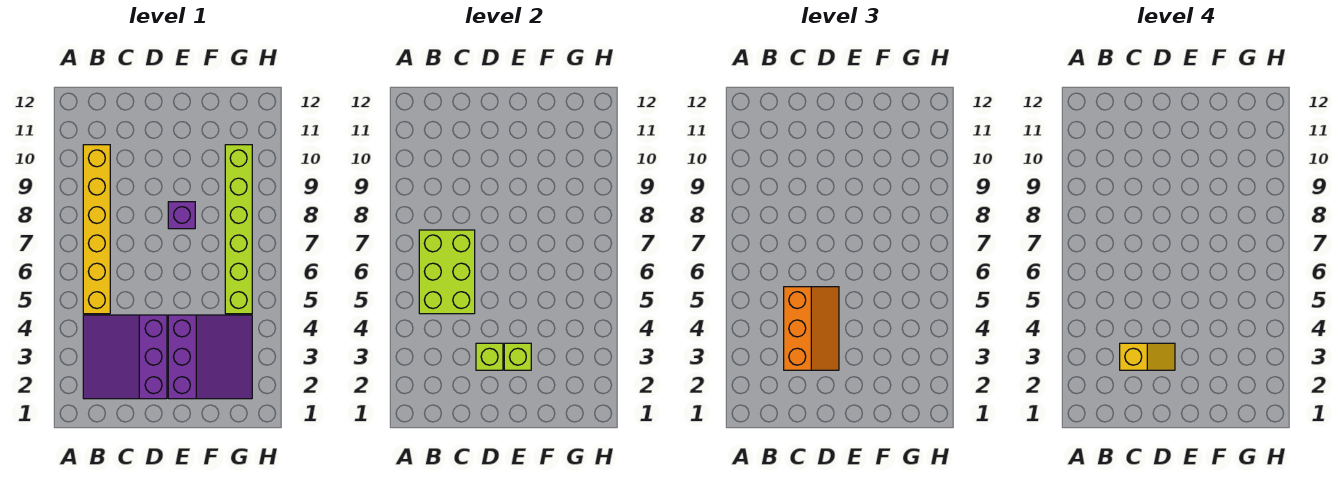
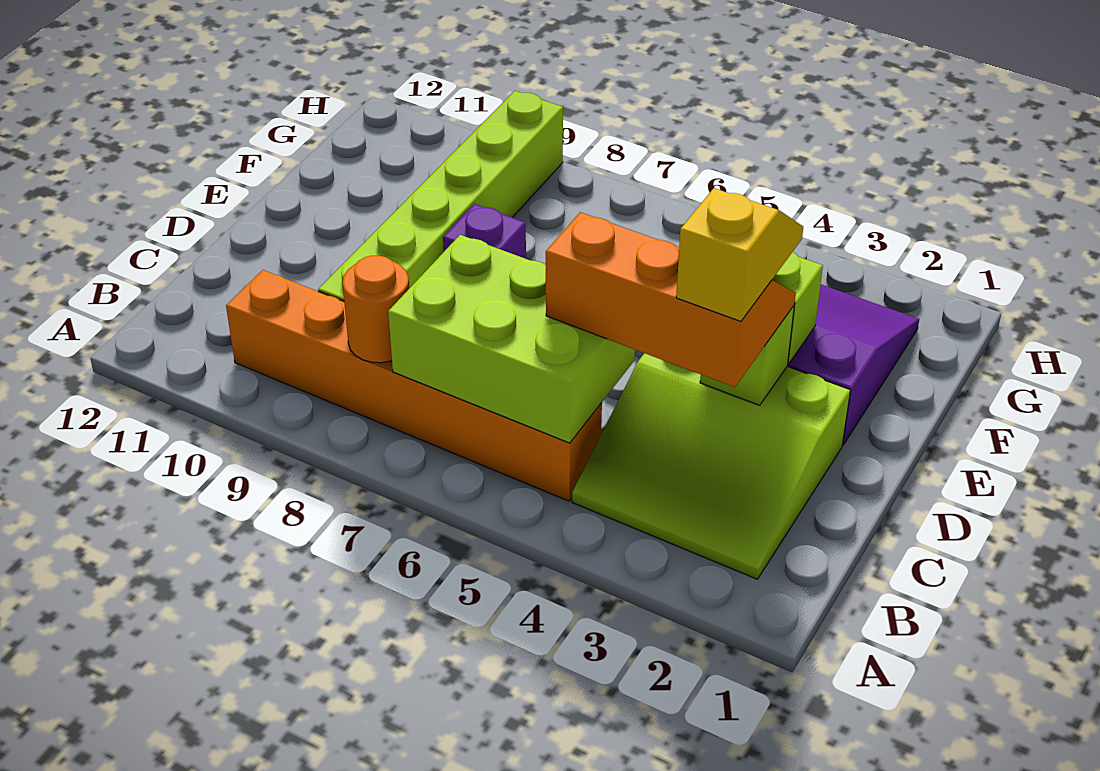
purple slope B2:D4 level 1 top D -> lime slope B2:D4 level 1 top D
yellow brick B5:B10 level 1 -> orange brick B5:B10 level 1
none -> orange round brick B8 level 2
lime brick G5:G10 level 1 -> lime brick C9:H9 level 1

